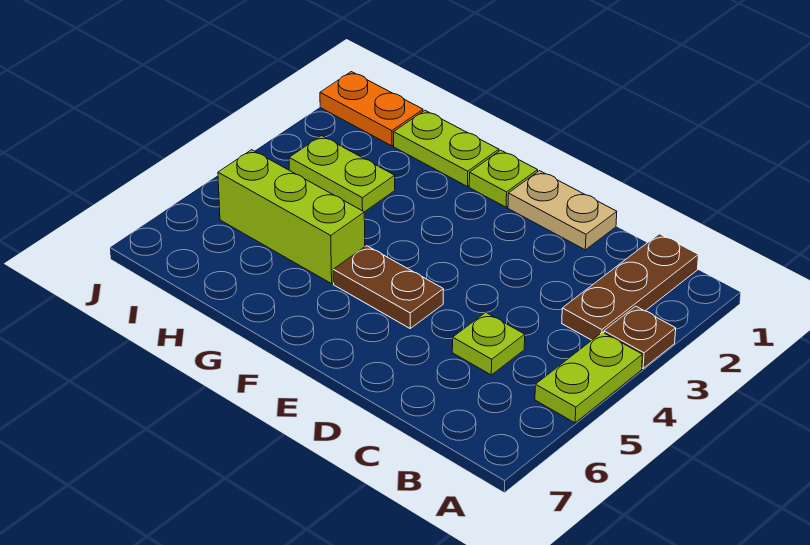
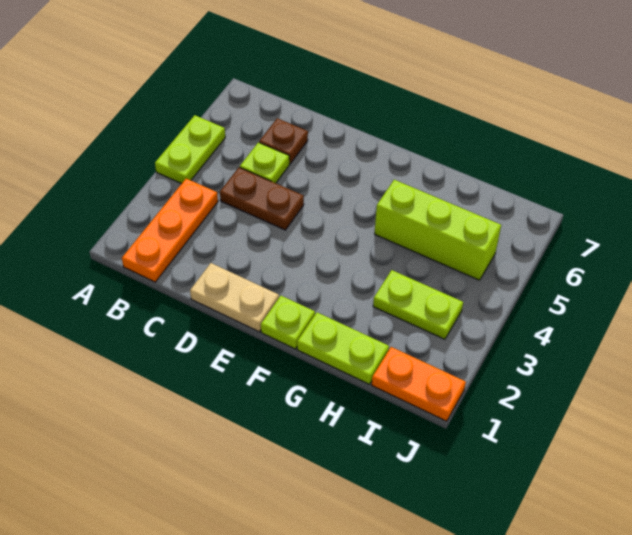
brown plate A3 level 1 -> brown plate C6 level 1
brown plate B1:B3 level 1 -> orange plate B1:B3 level 1
brown plate E5:F5 level 1 -> brown plate C4:D4 level 1

